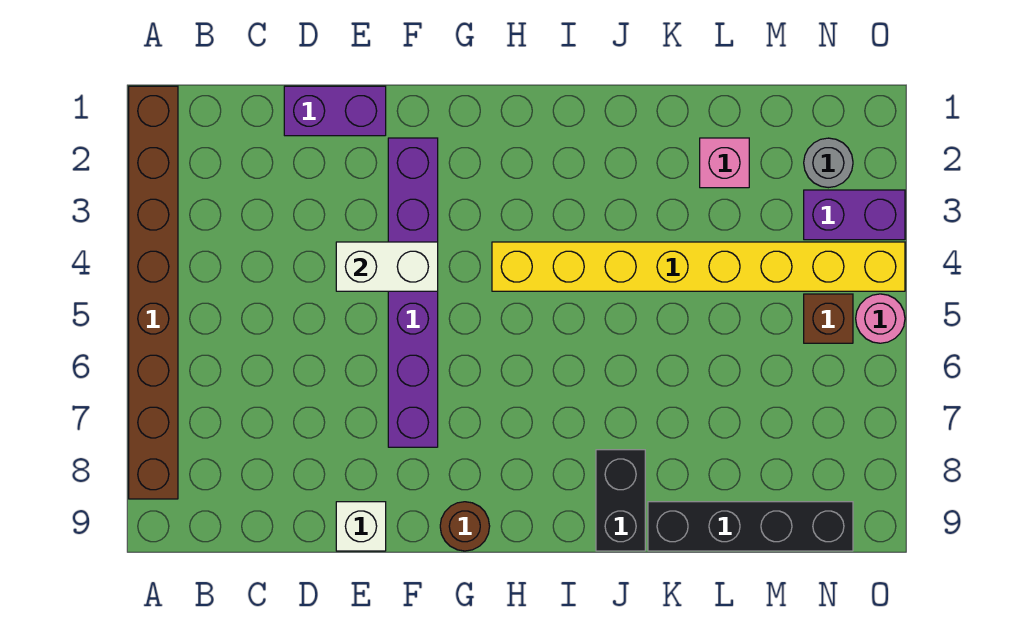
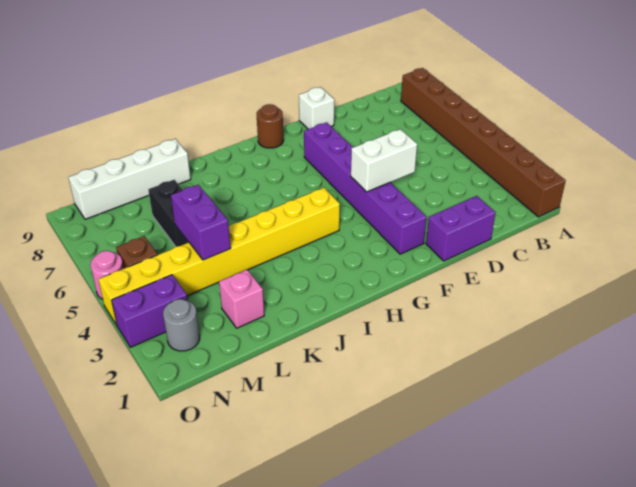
black brick J8:J9 level 1 -> black brick L6:L7 level 1
black brick K9:N9 level 1 -> white brick K9:N9 level 1
none -> purple brick L4:L5 level 2

